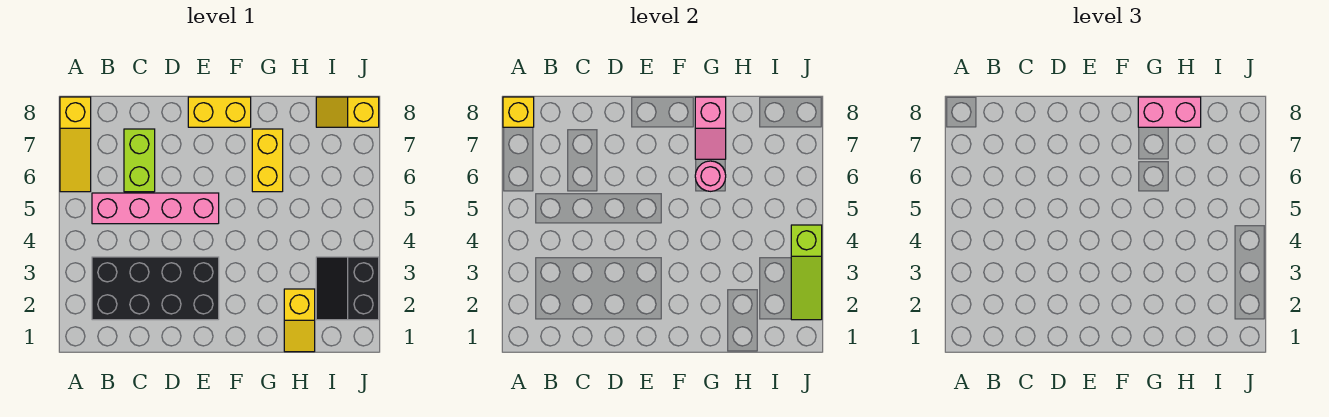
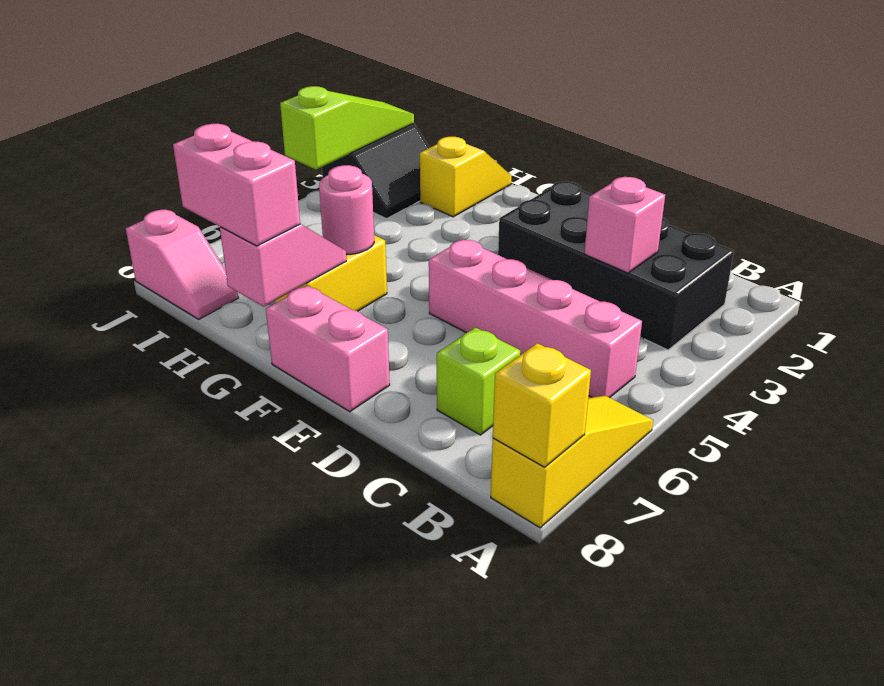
none -> pink brick C3 level 2
lime brick C6:C7 level 1 -> lime brick C7 level 1
yellow brick E8:F8 level 1 -> pink brick E8:F8 level 1
yellow slope I8:J8 level 1 top J -> pink slope I8:J8 level 1 top J

